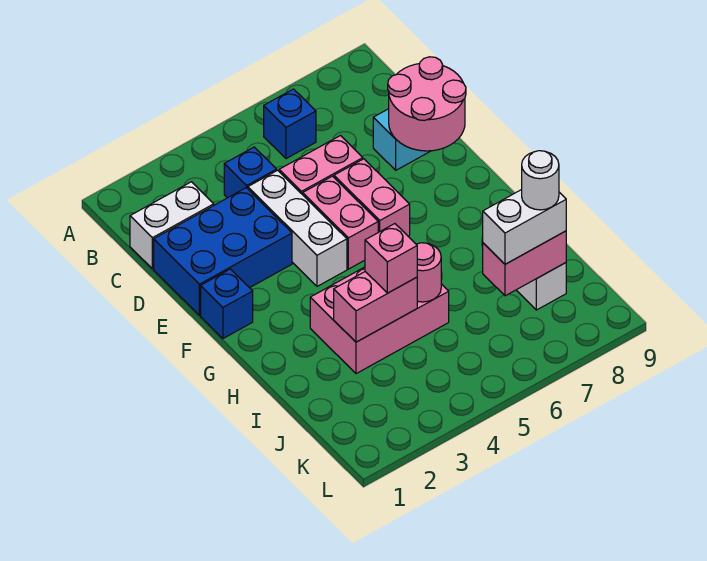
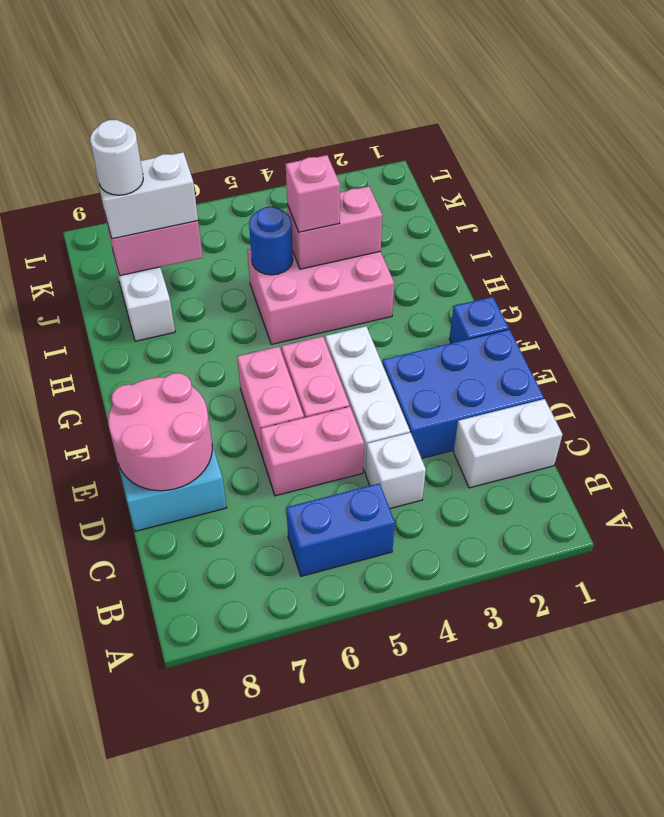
blue brick B6 level 1 -> blue brick B5:B6 level 1
blue brick C4 level 1 -> white brick C4 level 1
pink round brick I5 level 2 -> blue round brick I5 level 2

